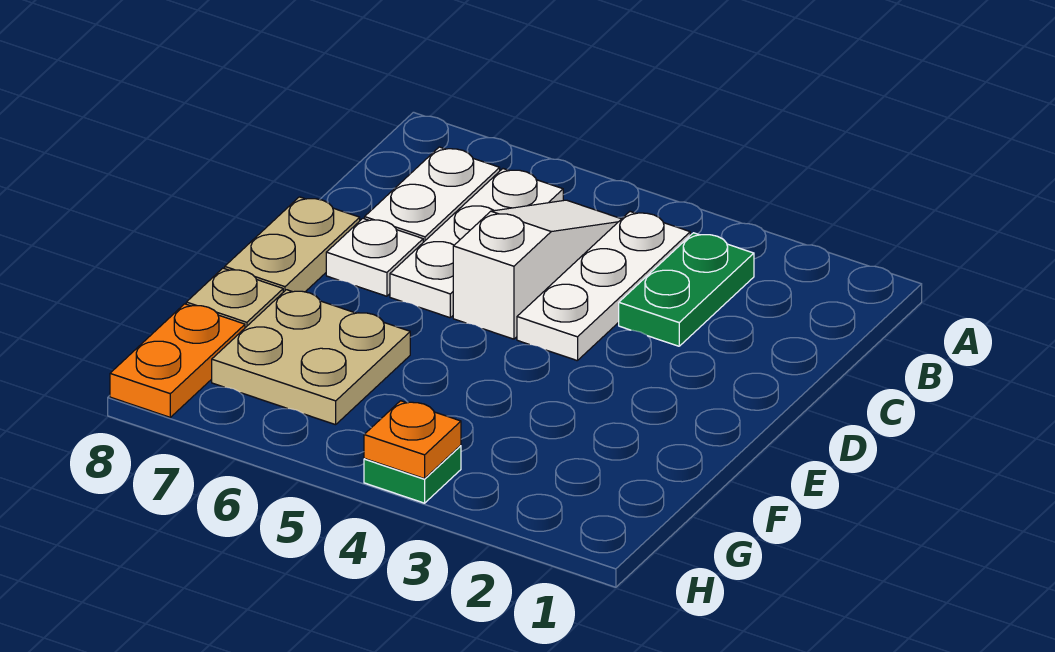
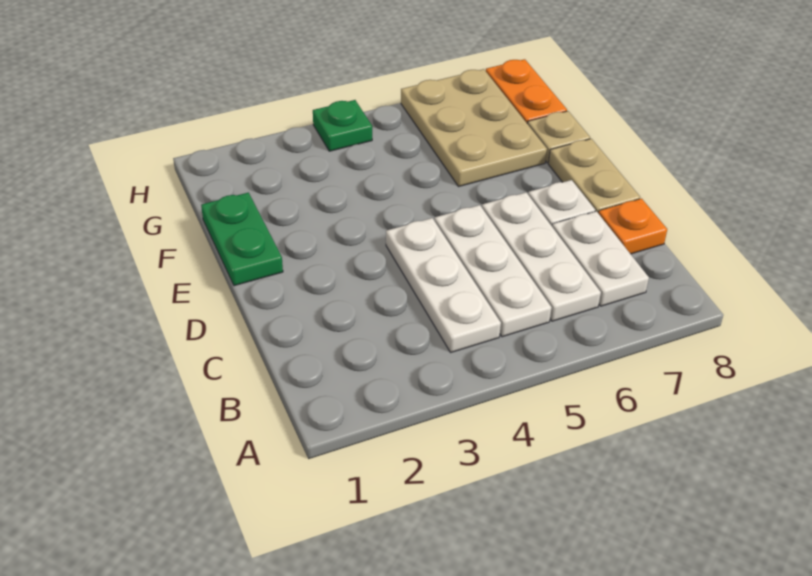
green plate B3:C3 level 1 -> green plate E1:F1 level 1
white slope B5:D5 level 1 top D -> white plate B5:D5 level 1
tan plate F6:G7 level 1 -> tan plate F6:H7 level 1
orange plate H4 level 2 -> orange plate C8 level 1

